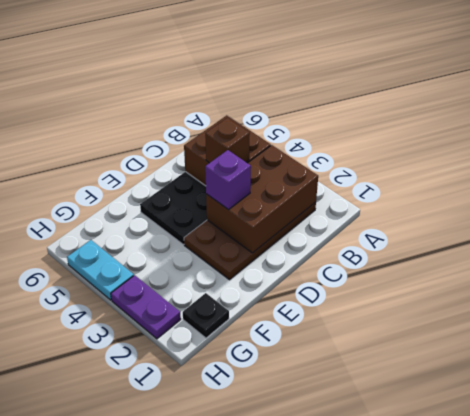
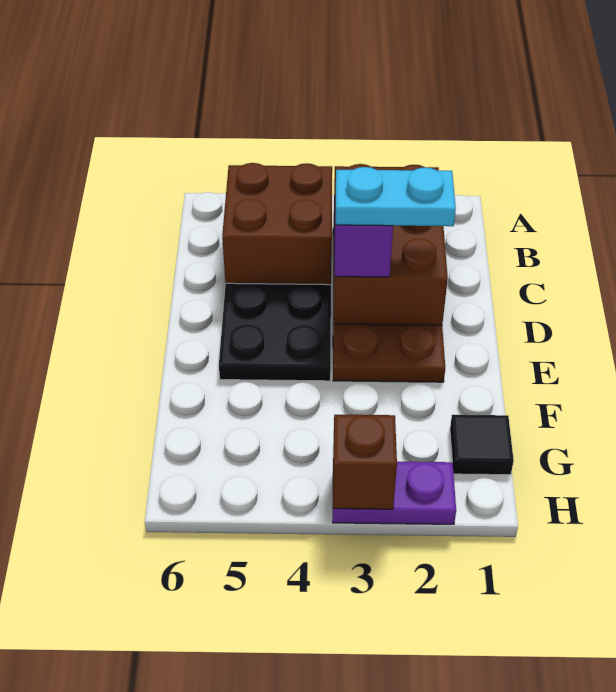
brown brick C4 level 3 -> brown brick H3 level 2
black plate G1 level 1 -> black tile G1 level 1
cyan plate H4:H5 level 1 -> cyan plate D2:D3 level 4

